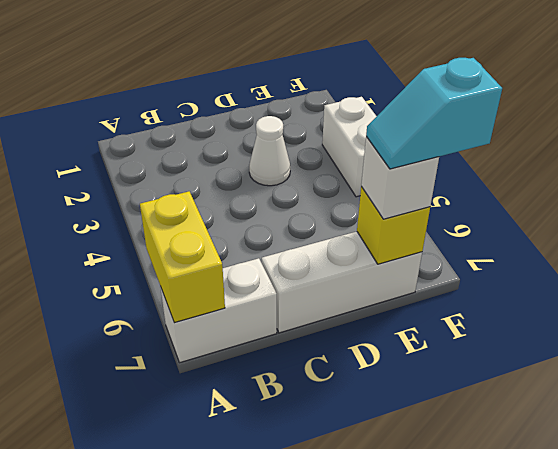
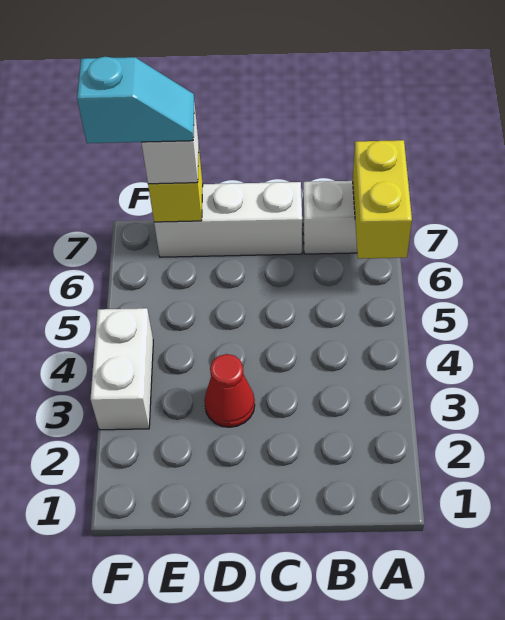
white cone D3 level 1 -> red cone D3 level 1

